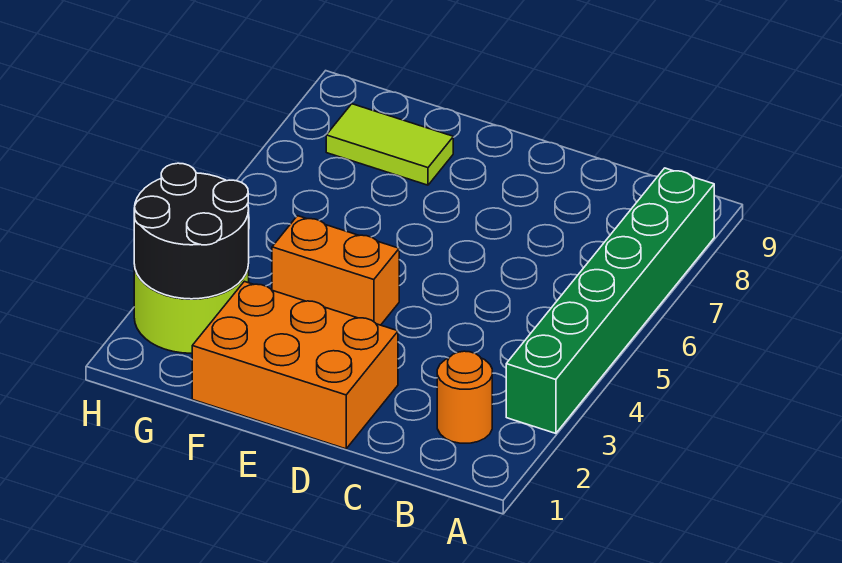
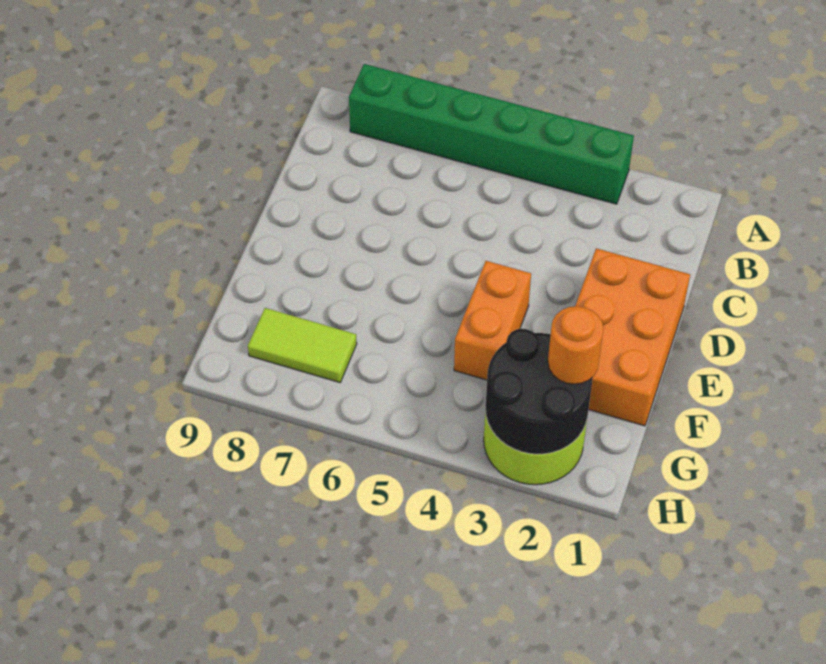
orange round brick B2 level 1 -> orange round brick G2 level 3
lime tile F8:G8 level 1 -> lime tile G7:G8 level 1

